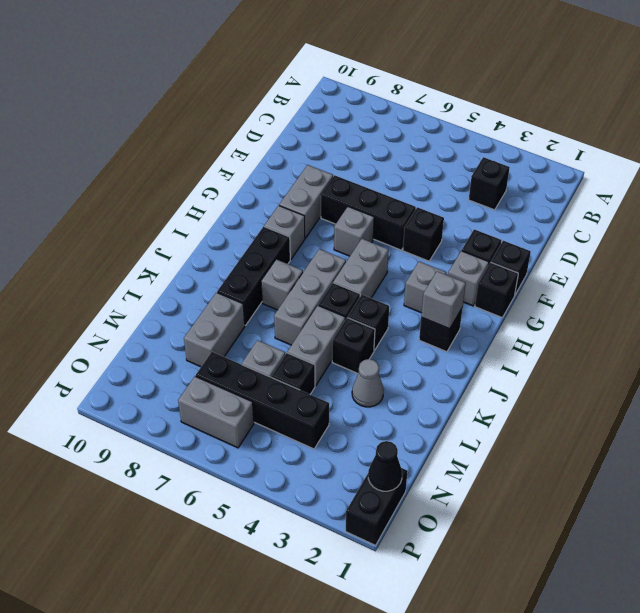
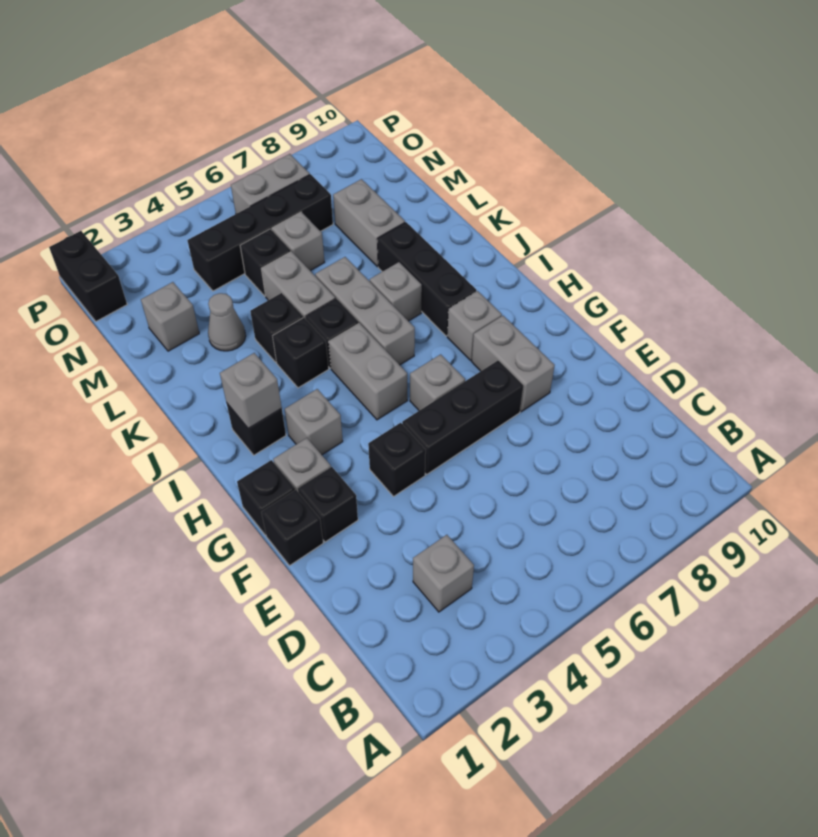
black brick C3 level 1 -> grey brick C3 level 1
none -> grey brick M2 level 1
black cone O1 level 2 -> none

